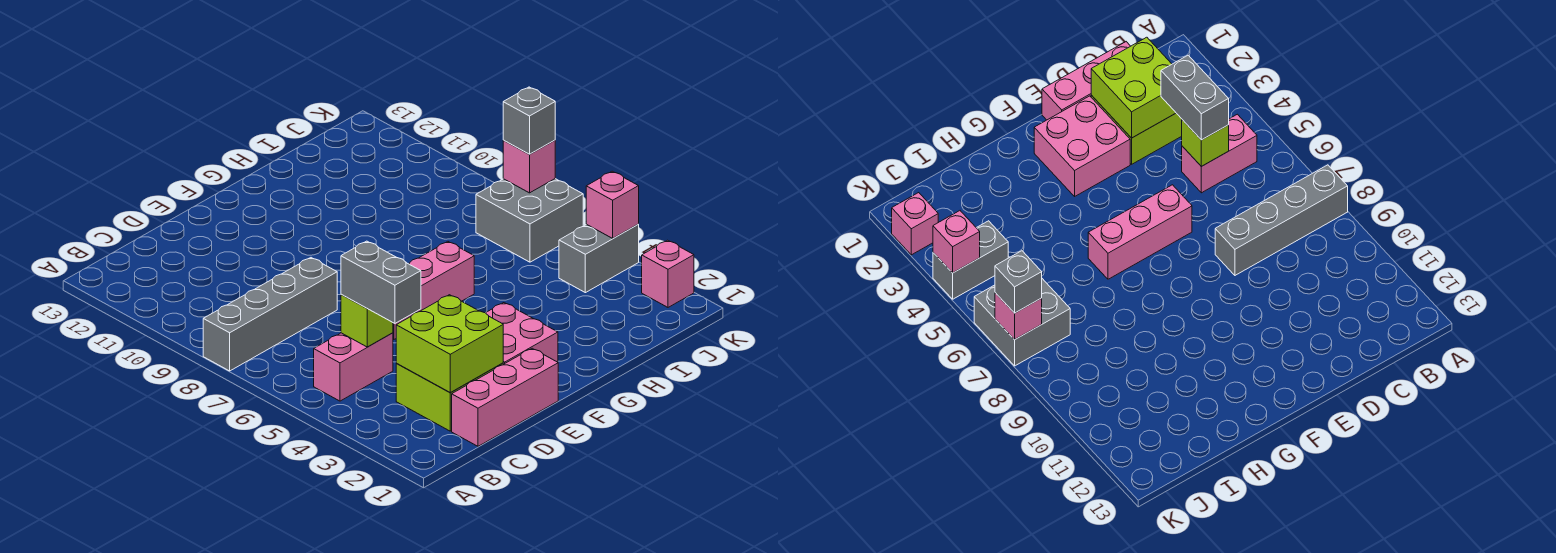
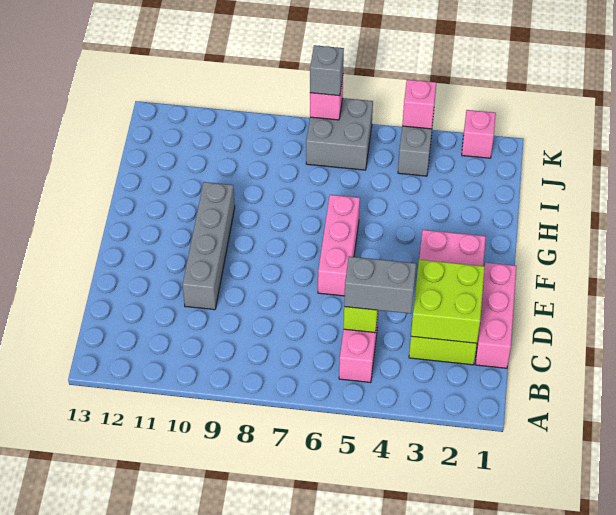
grey brick A8:D8 level 1 -> grey brick D10:G10 level 1

